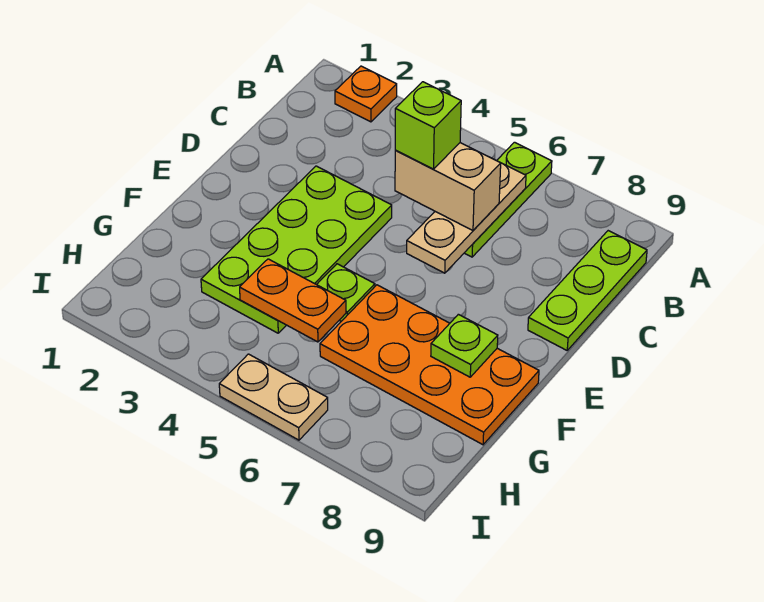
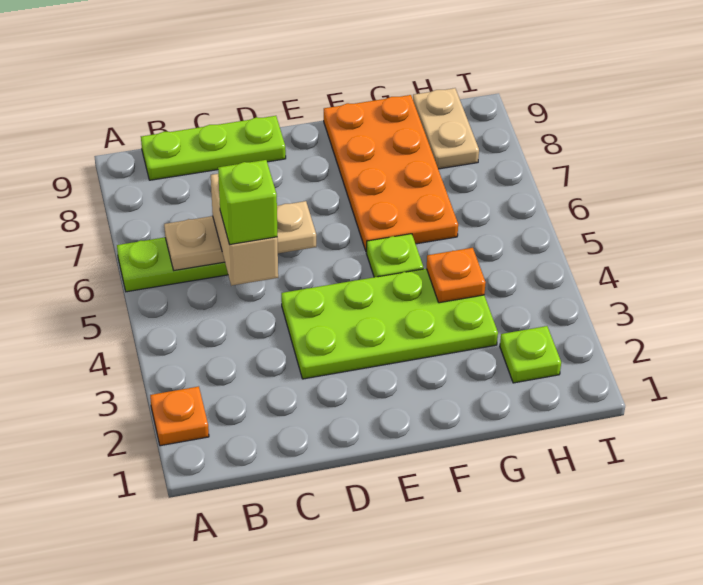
lime plate F8 level 2 -> lime plate H2 level 1
orange plate G4:G5 level 2 -> orange plate G4 level 2
tan plate I5:I6 level 1 -> tan plate H8:H9 level 1

